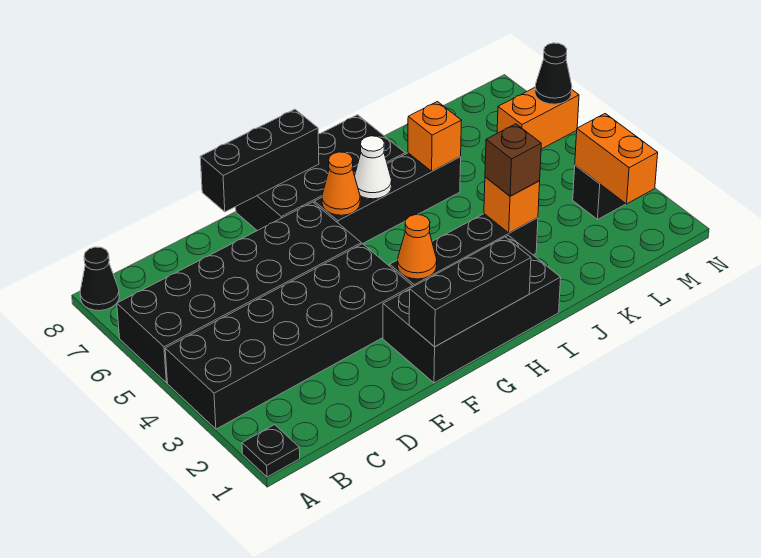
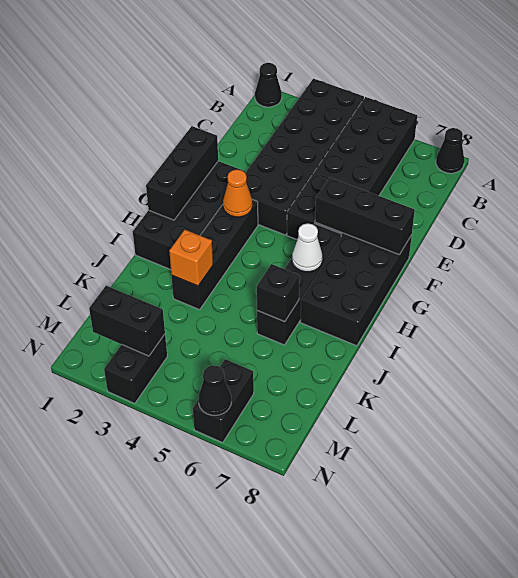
black plate A1 level 1 -> black cone A1 level 1
black brick E8:G8 level 2 -> black brick F6:F8 level 2
orange cone G6 level 2 -> none
brown brick J3 level 3 -> none
orange brick J6 level 2 -> black brick J6 level 2
orange brick M2:M3 level 2 -> black brick M2:M3 level 2
orange brick M6:N6 level 1 -> black brick M6:N6 level 1

